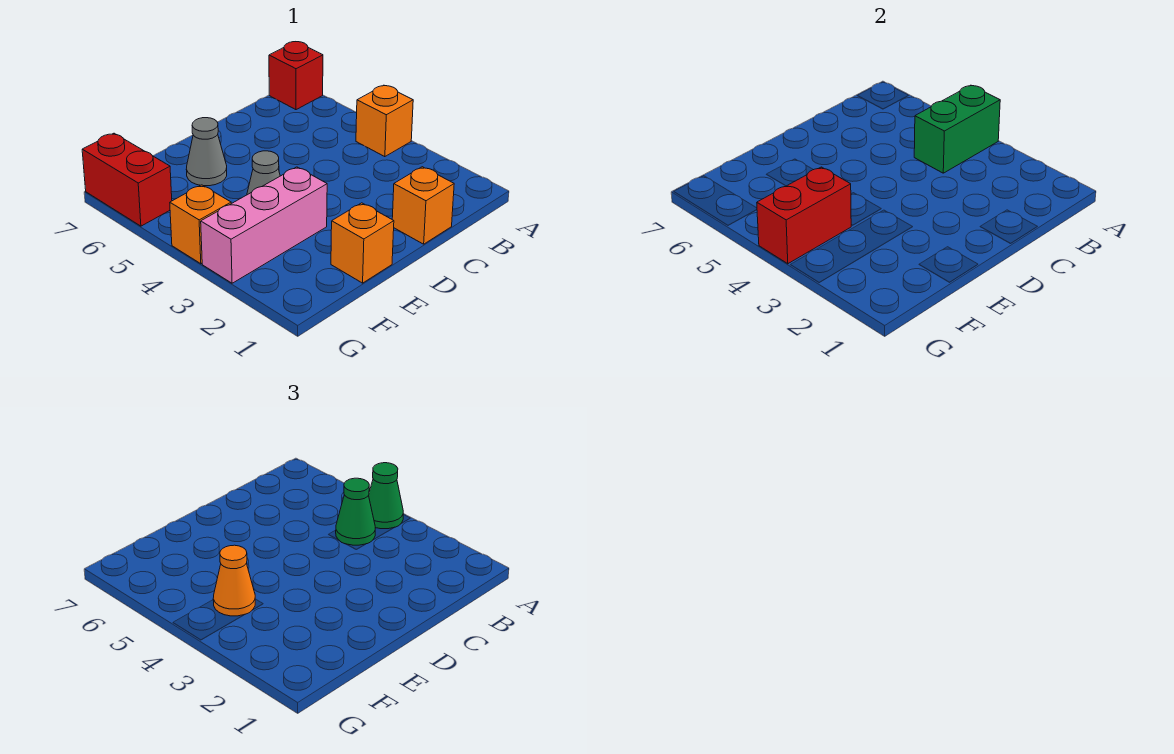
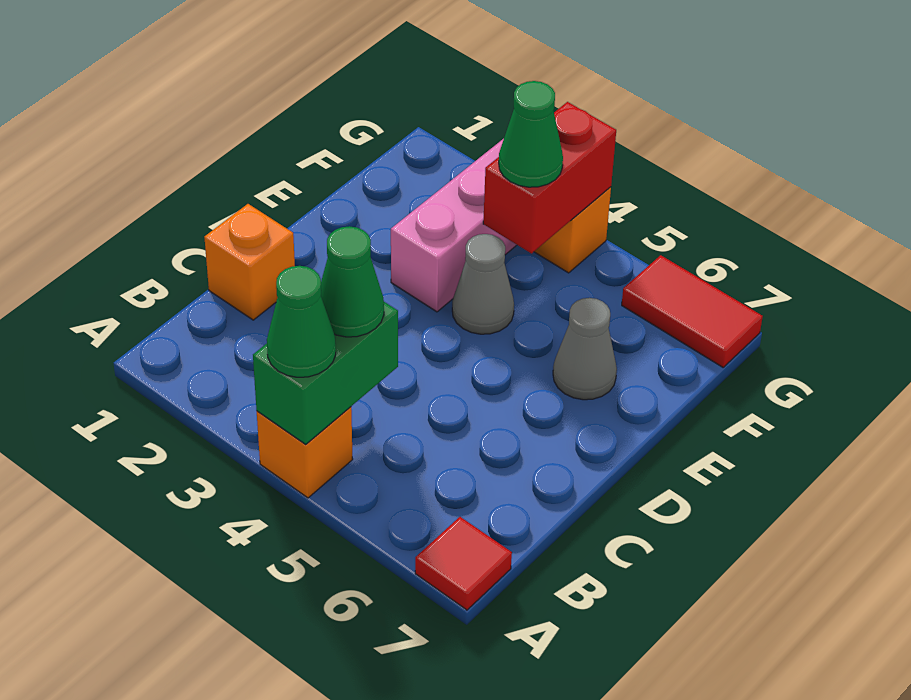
red brick A7 level 1 -> red tile A7 level 1
orange brick E1 level 1 -> none
orange cone F4 level 3 -> green cone F4 level 3
red brick G6:G7 level 1 -> red tile G6:G7 level 1

